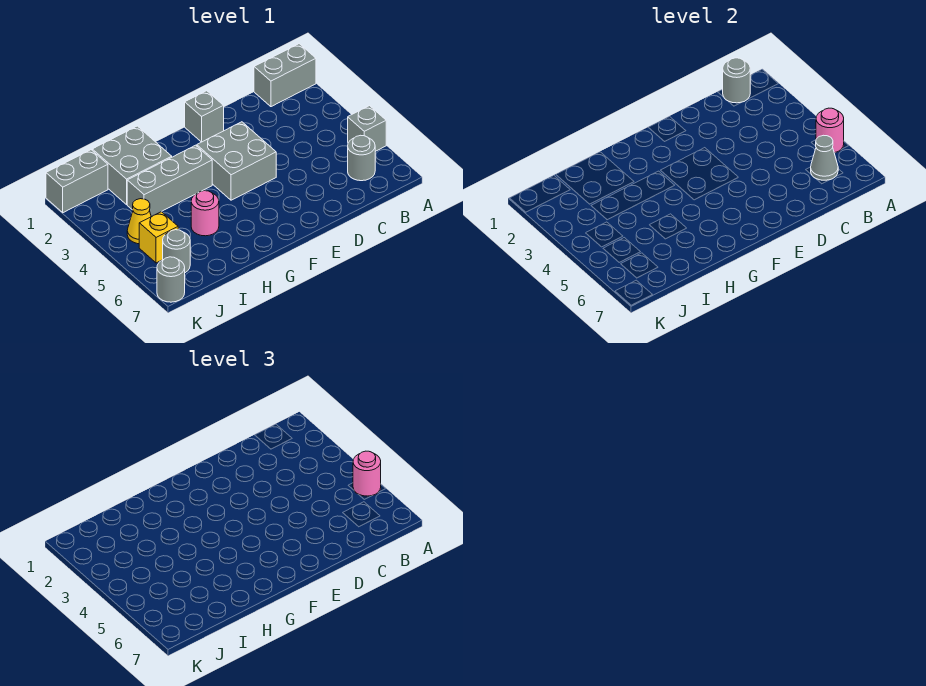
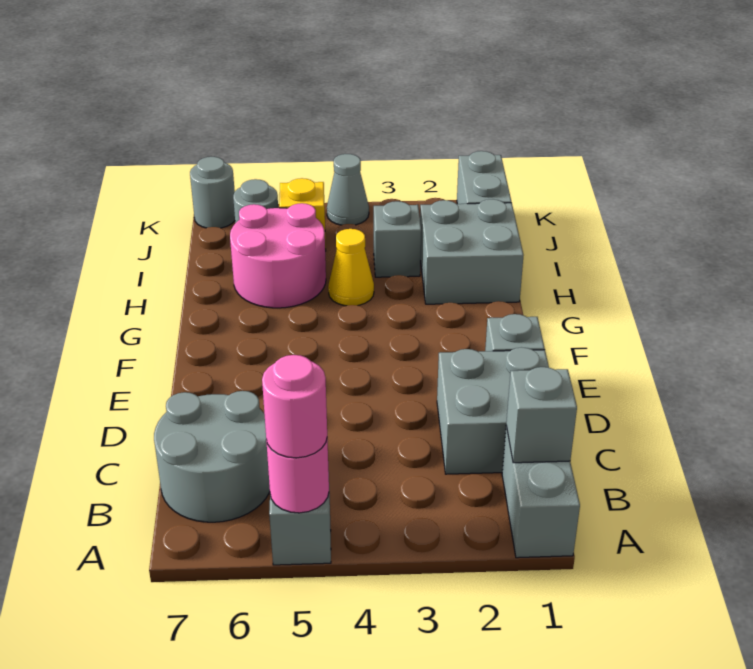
grey round brick B1 level 2 -> grey brick B1 level 2
grey round brick B6 level 1 -> grey round brick B6:C7 level 1
grey cone B6 level 2 -> grey cone K4 level 1
grey brick E3:F4 level 1 -> grey brick C1:D2 level 1
grey brick G3:I3 level 1 -> grey brick I3 level 1
pink round brick H5 level 1 -> pink round brick H5:I6 level 1
yellow cone J4 level 1 -> yellow cone H4 level 1

